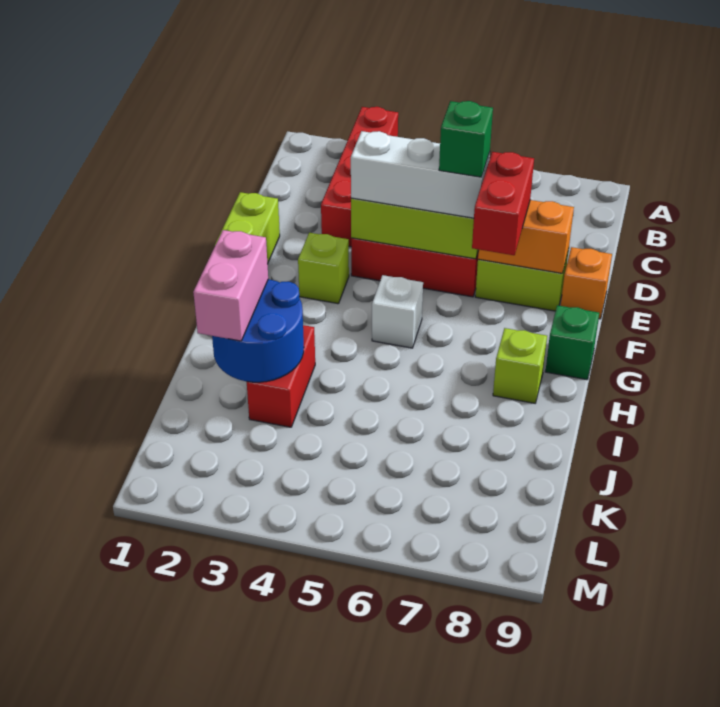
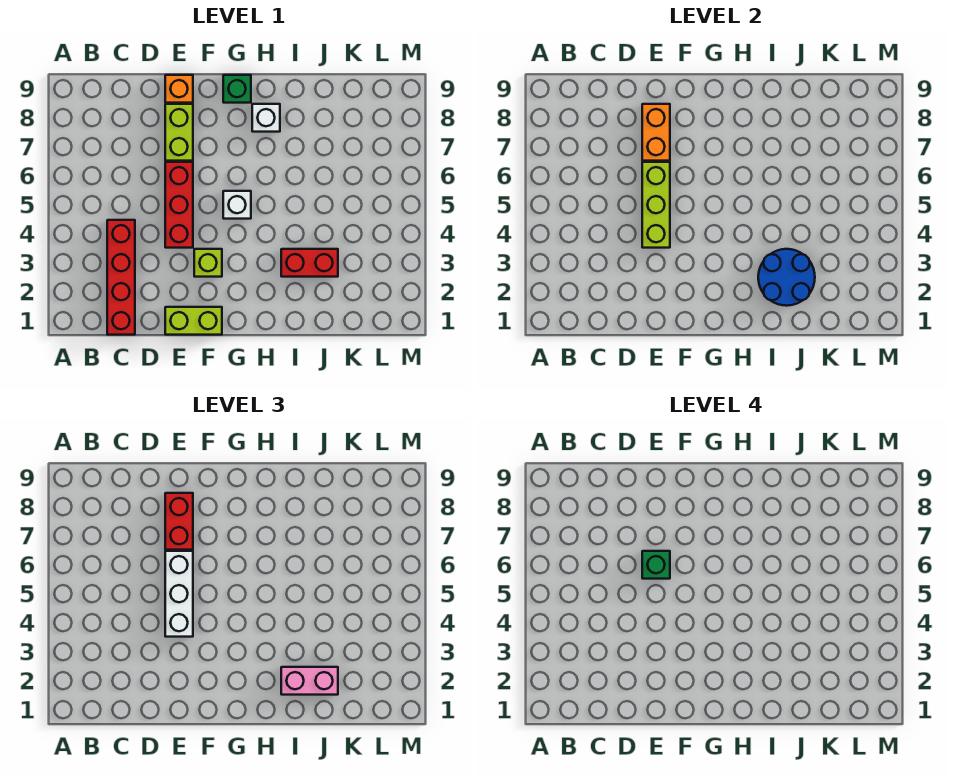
red brick A3:D3 level 1 -> red brick C1:C4 level 1
red brick E7:F7 level 3 -> red brick E7:E8 level 3
lime brick H8 level 1 -> white brick H8 level 1

